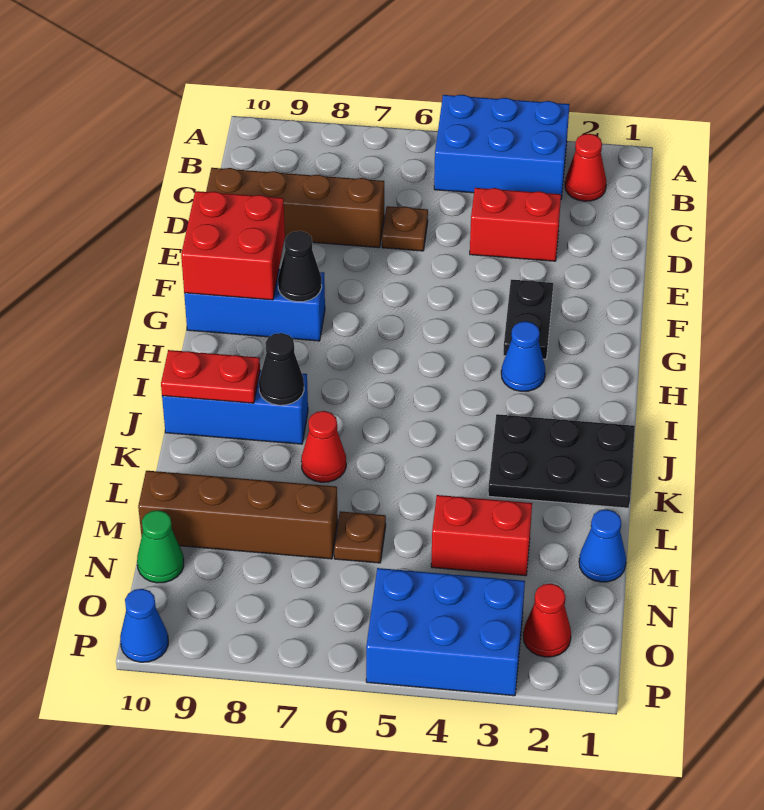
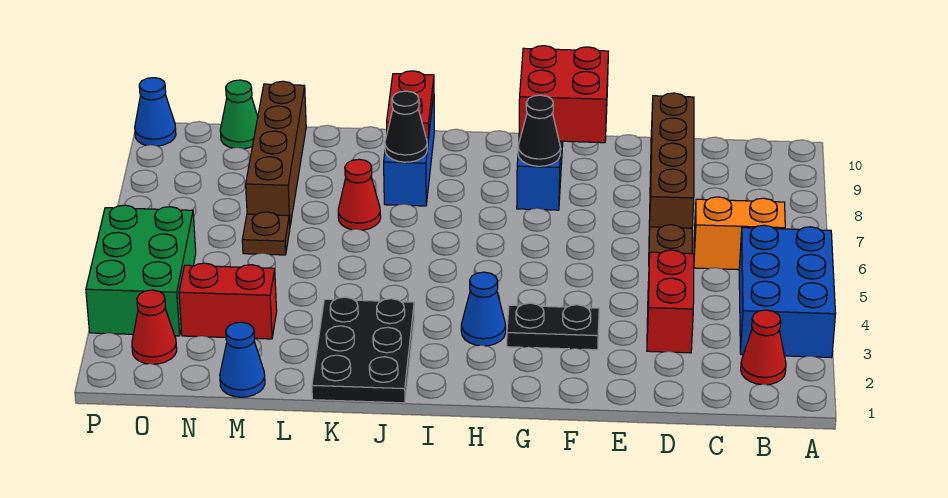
none -> orange brick B6:C6 level 1
red brick M3:M4 level 1 -> red brick M3:N3 level 1
blue brick O3:P5 level 1 -> green brick O3:P5 level 1

